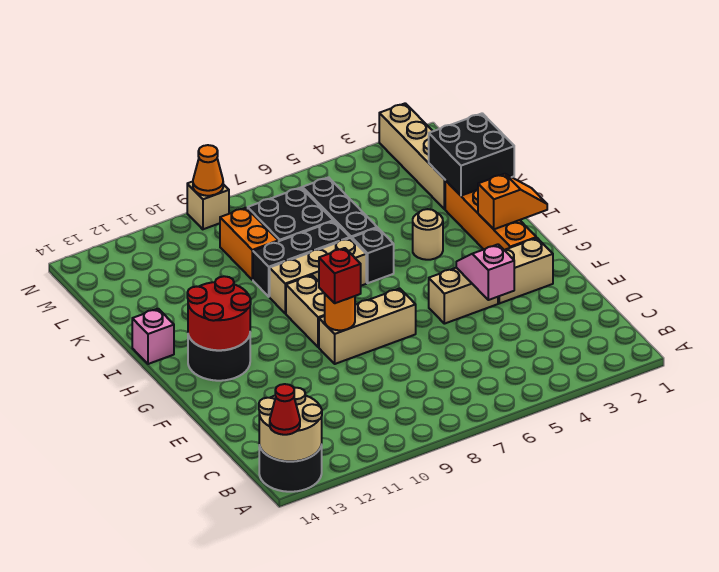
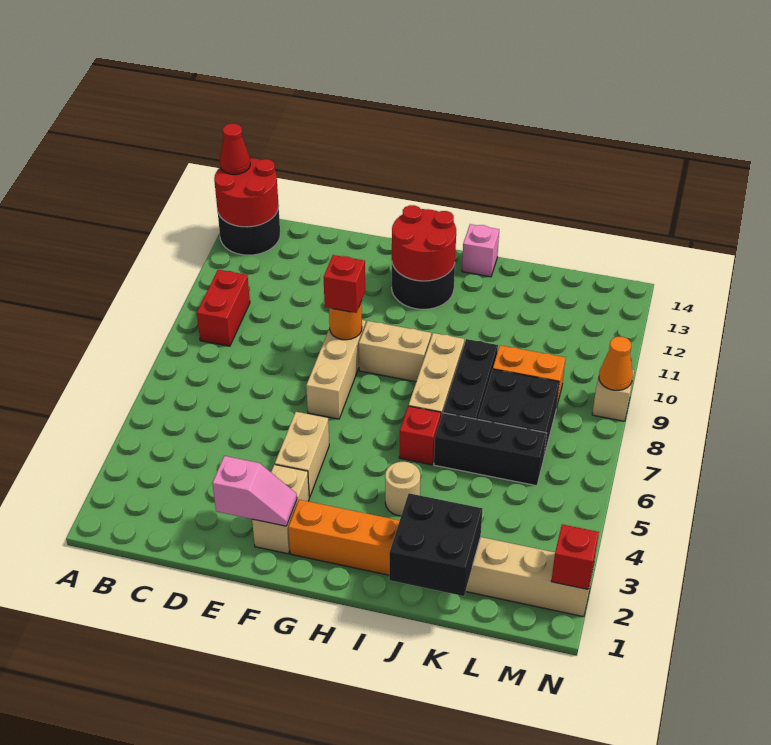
tan round brick A13:B14 level 2 -> red round brick A13:B14 level 2
none -> red brick B9:B10 level 1
pink slope E4:F4 level 2 top E -> pink slope E2:F2 level 2 top E
orange slope H1:H2 level 2 top 2 -> none
black brick I6 level 1 -> red brick I6 level 1
none -> red brick N2 level 2

